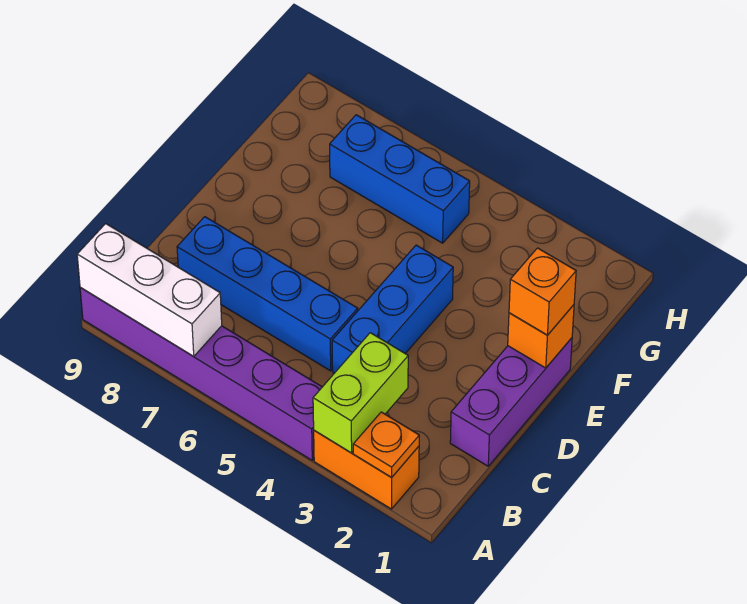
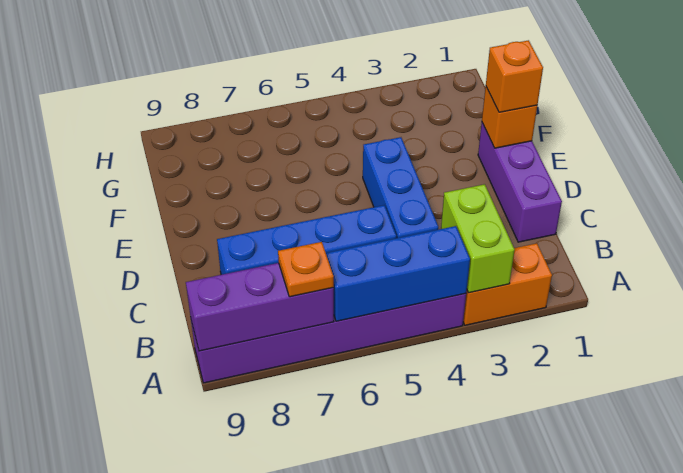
orange plate A2 level 2 -> orange plate A7 level 3
white brick A7:A9 level 2 -> purple brick A7:A9 level 2
blue brick G5:G7 level 1 -> blue brick A4:A6 level 2

